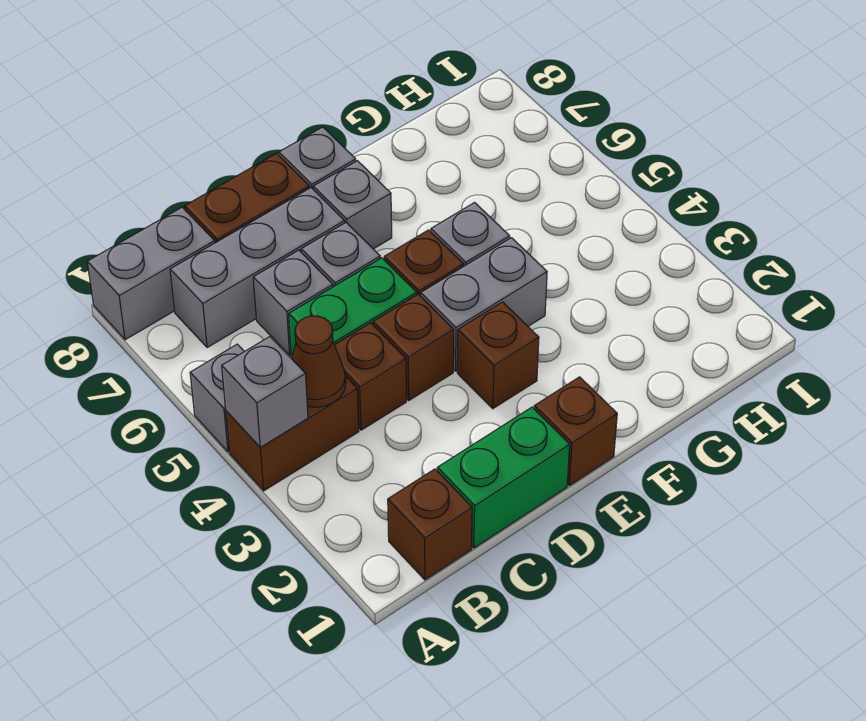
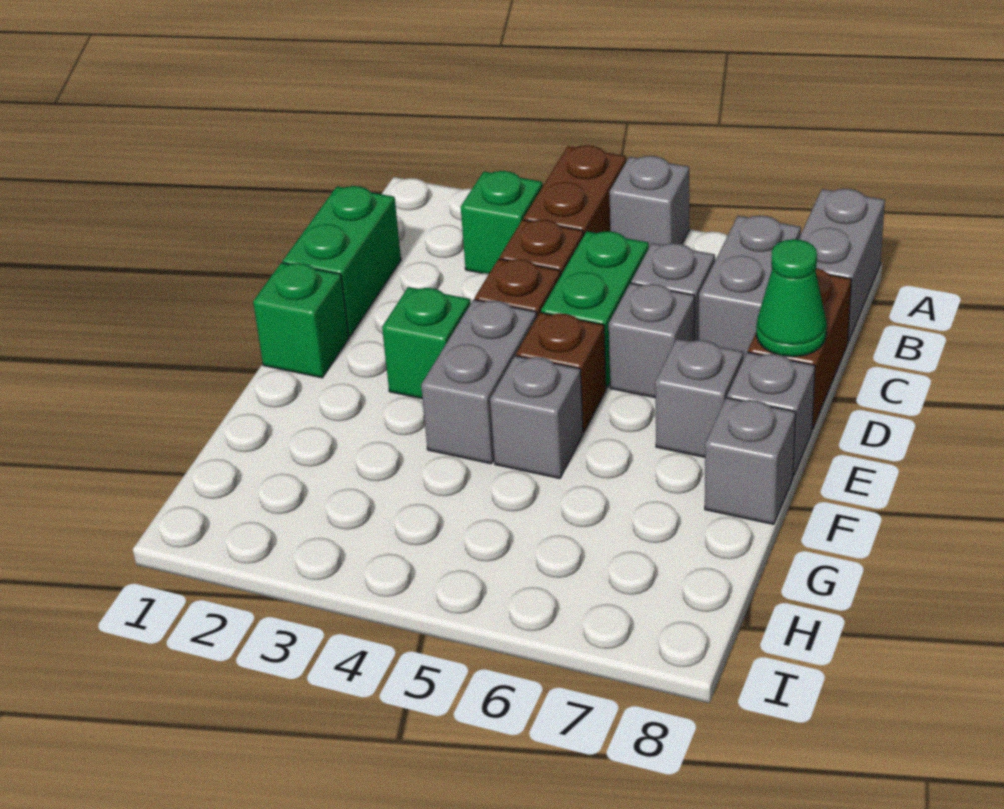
grey brick A4 level 2 -> grey brick F8 level 1
brown brick B1 level 1 -> none
none -> green brick B3 level 1
brown cone B4 level 2 -> none
grey brick B7:D7 level 1 -> grey brick B7:C7 level 1
none -> green cone D8 level 2
brown brick E1 level 1 -> green brick E1 level 1
brown brick E3 level 1 -> green brick E3 level 1

